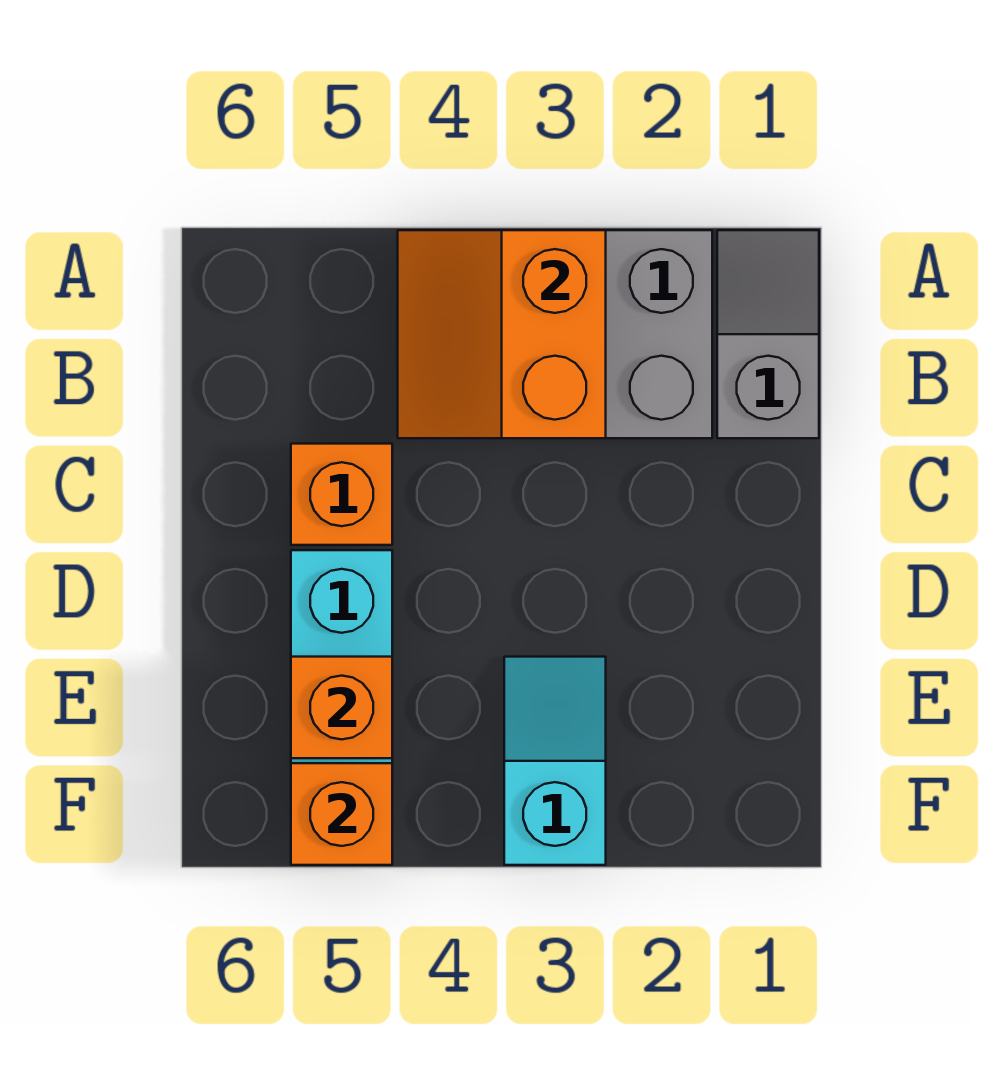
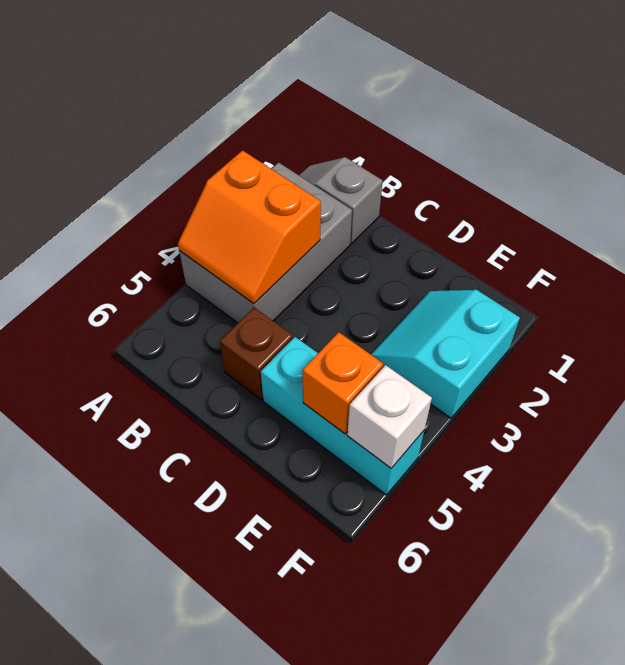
orange brick C5 level 1 -> brown brick C5 level 1
cyan slope E3:F3 level 1 top F -> cyan slope E2:F3 level 1 top F
orange brick F5 level 2 -> white brick F5 level 2

